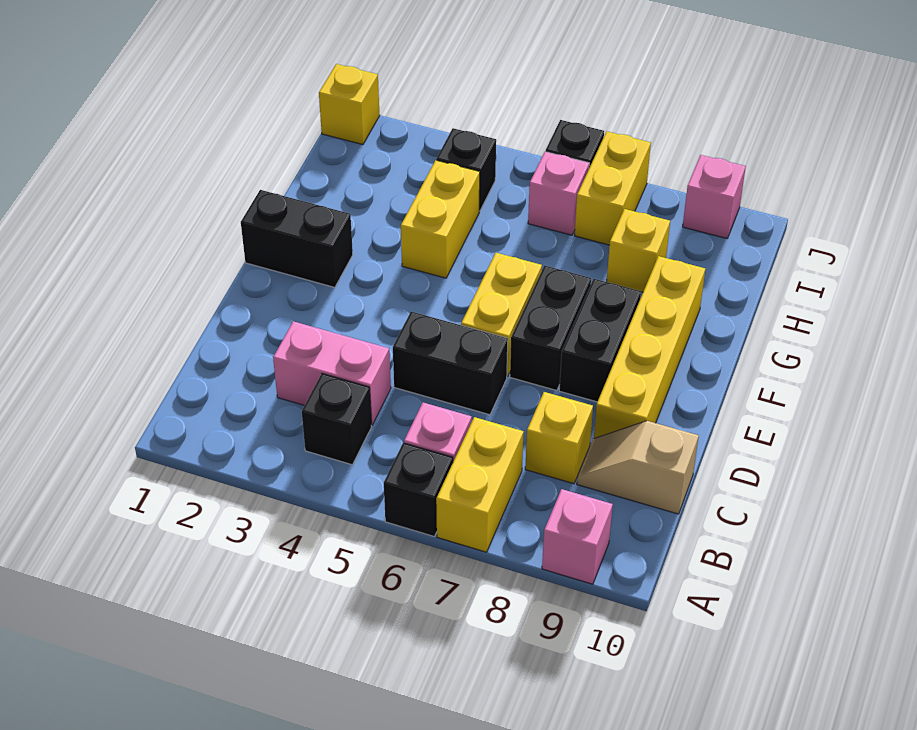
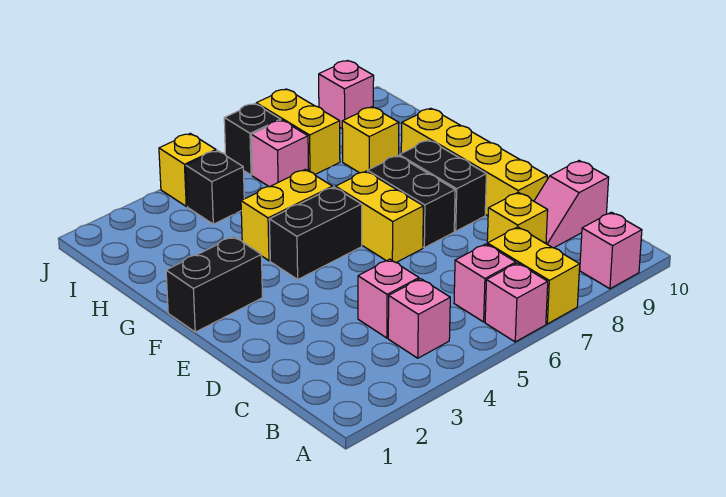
black brick A6 level 1 -> pink brick A6 level 1
black brick B4 level 1 -> pink brick B4 level 1
pink brick C3:C4 level 1 -> pink brick C4 level 1
tan slope C9:C10 level 1 top 10 -> pink slope C9:C10 level 1 top 10
black brick D5:D6 level 1 -> black brick F4:F5 level 1
yellow brick G4:H4 level 1 -> yellow brick G4:G5 level 1
yellow brick J1 level 1 -> yellow brick J4 level 1

